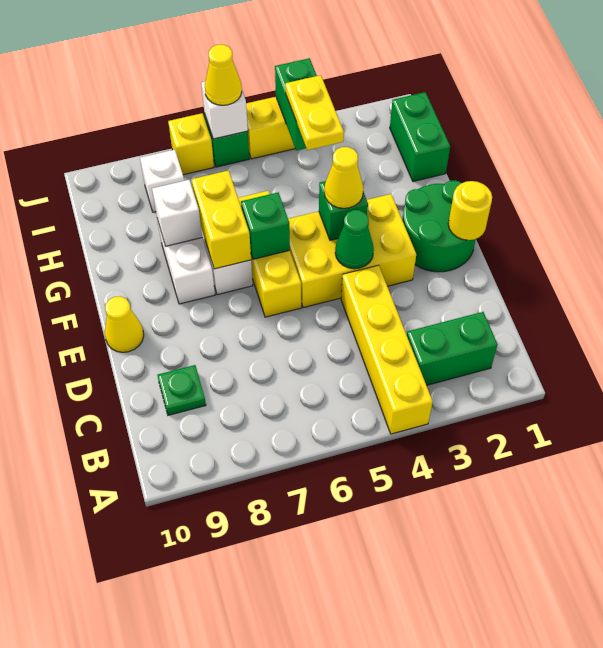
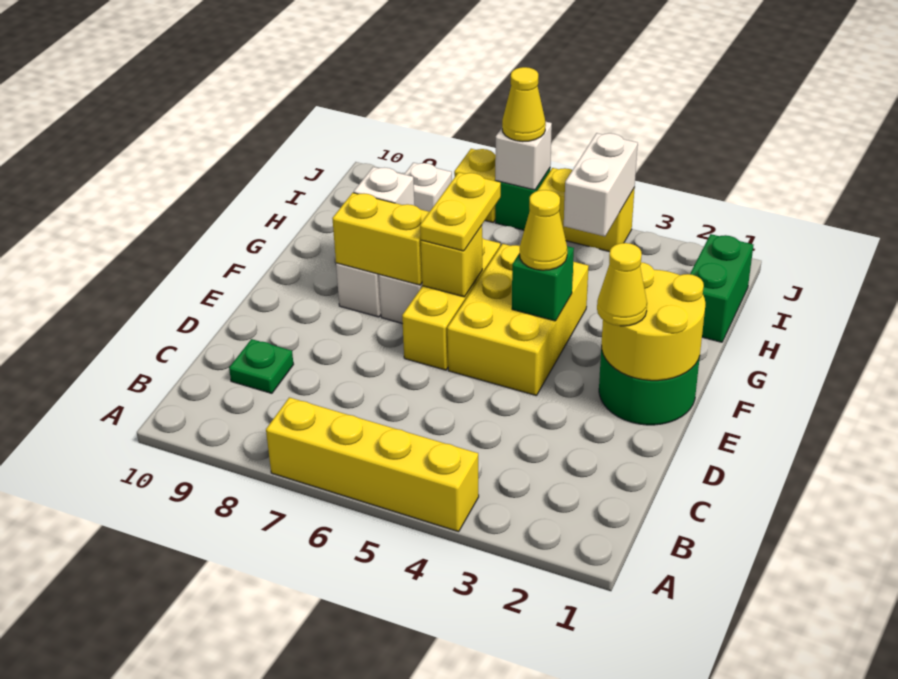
yellow brick A4:D4 level 1 -> yellow brick A4:A7 level 1
green brick B2:B3 level 1 -> none
yellow round brick E1 level 2 -> yellow round brick E1:F2 level 2
yellow brick E3:F5 level 1 -> yellow brick E4:G5 level 1
green cone E4 level 2 -> none
yellow cone E10 level 1 -> yellow cone E2 level 3
green brick F6 level 2 -> yellow brick F6 level 2
yellow brick F7:G7 level 2 -> yellow brick F7:F8 level 2
yellow plate H4:I4 level 3 -> yellow plate F6:G6 level 3
green brick I4:J4 level 2 -> white brick I4:J4 level 2

